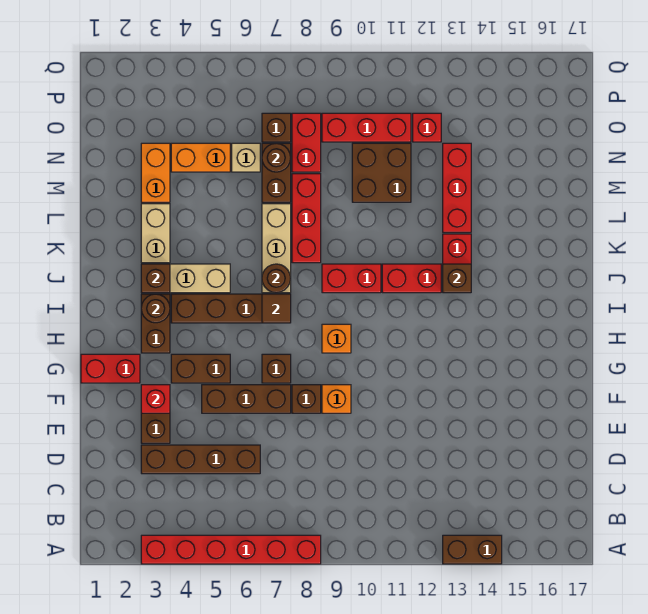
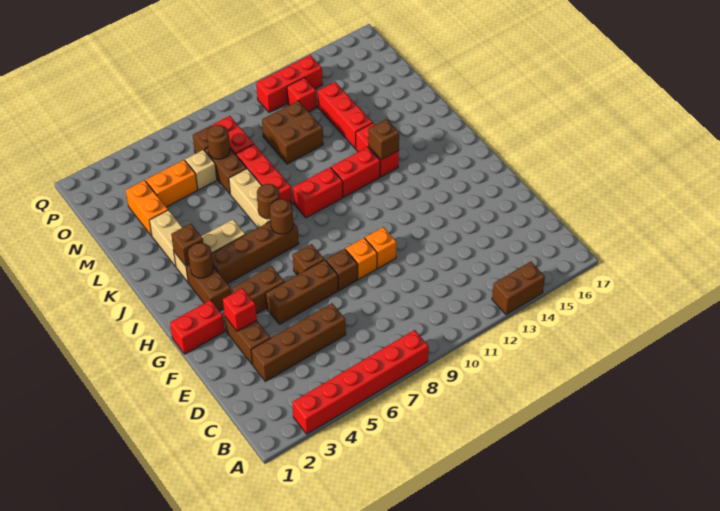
orange brick H9 level 1 -> orange brick F10 level 1
brown tile I7 level 2 -> brown round brick I7 level 2
red brick O9:O11 level 1 -> red brick P11:P13 level 1

